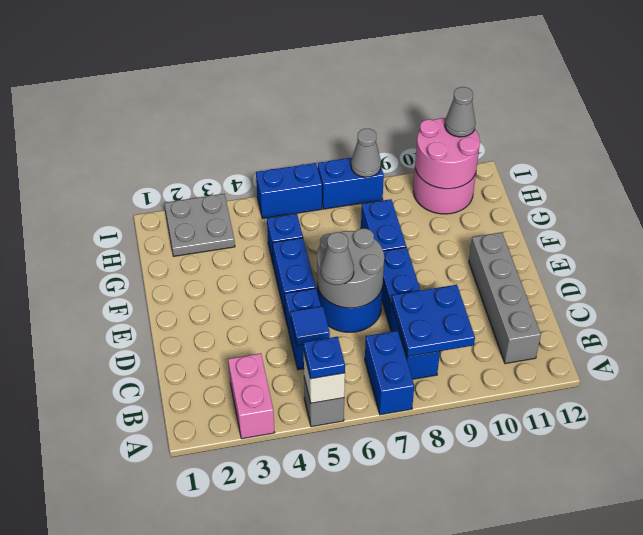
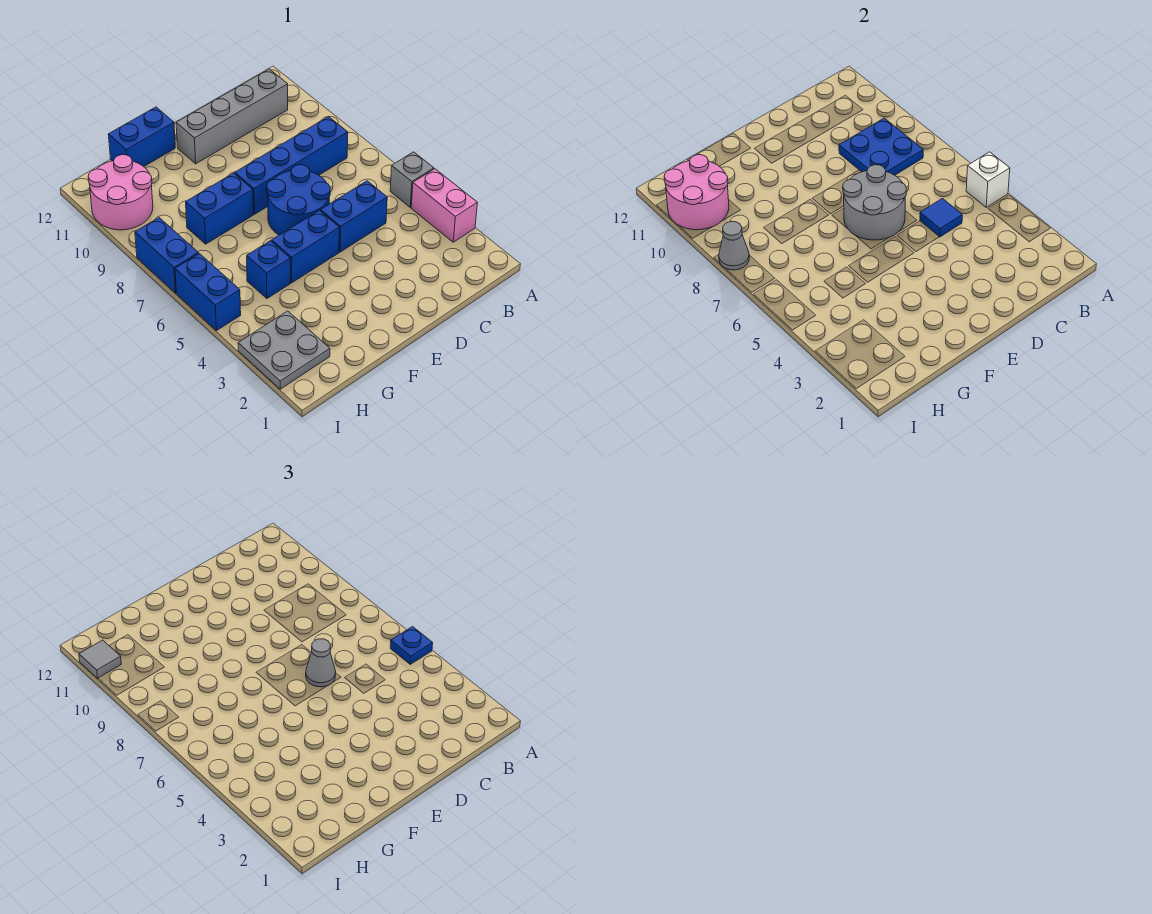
pink brick A3:B3 level 1 -> pink brick A3:A4 level 1
blue brick A7:B7 level 1 -> blue brick F12:G12 level 1
grey cone I11 level 3 -> grey tile I11 level 3

